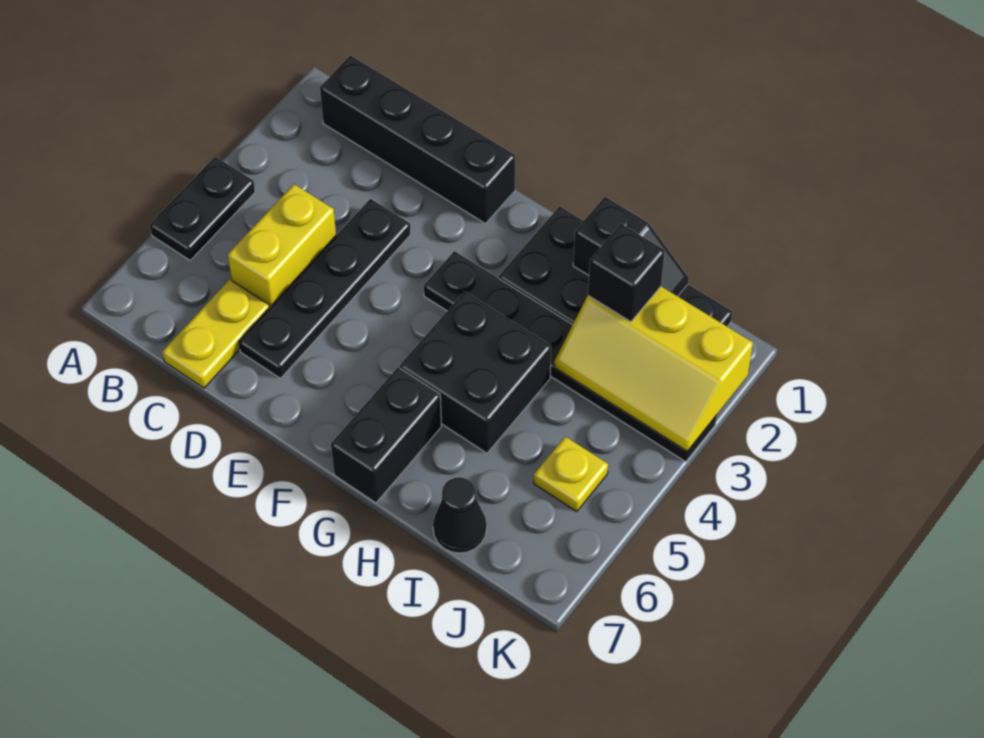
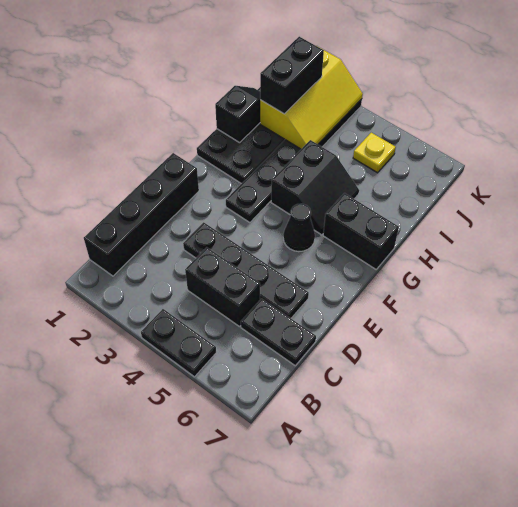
yellow brick C4:C5 level 1 -> black brick C4:C5 level 1
yellow plate C6:C7 level 1 -> black plate C6:C7 level 1
black brick G4:H5 level 1 -> black slope G4:H5 level 1 top 4
black brick I2 level 3 -> black brick I2:J2 level 3
black cone I7 level 1 -> black cone F5 level 1

